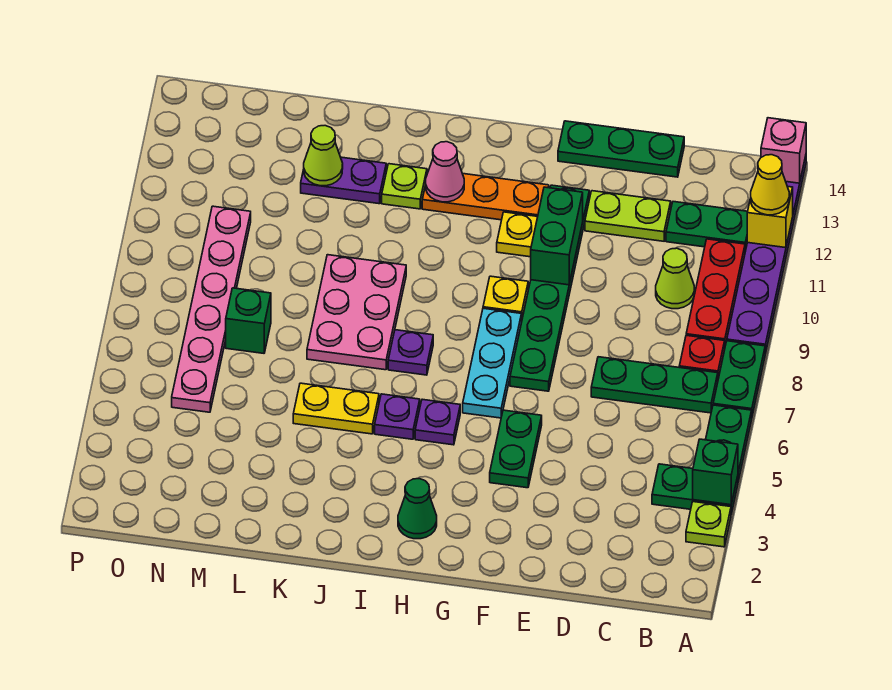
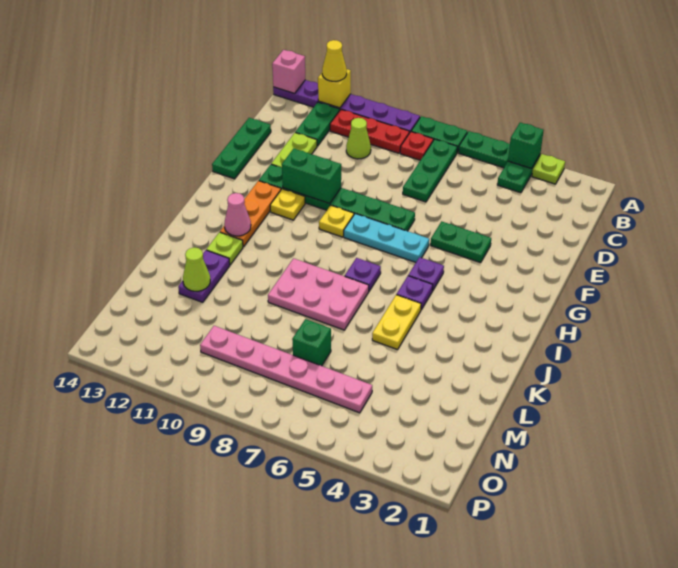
green cone H2 level 1 -> none

